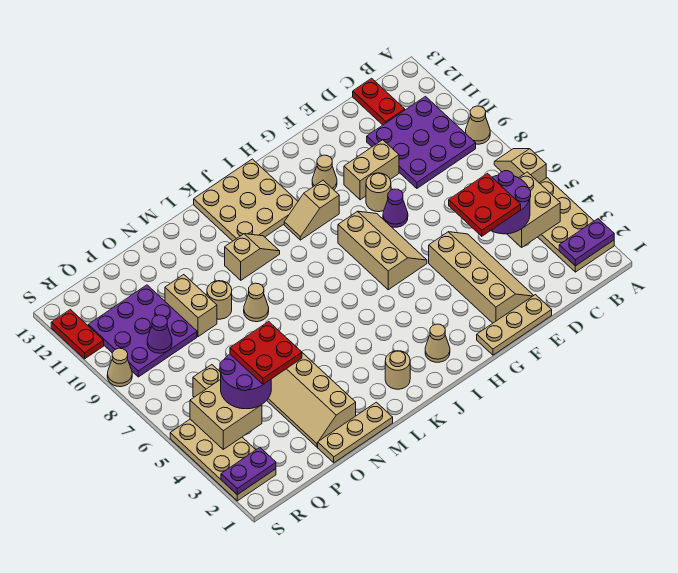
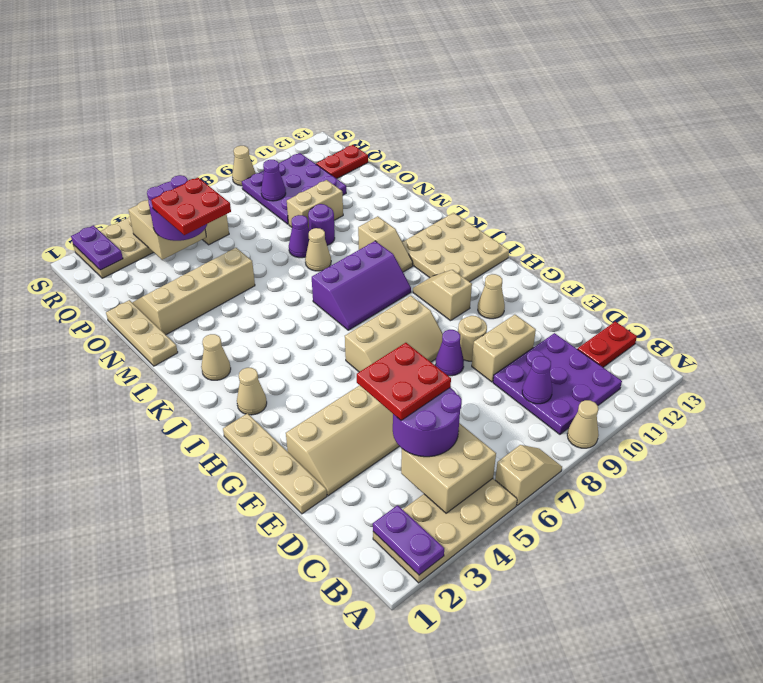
none -> purple cone C9 level 2
tan plate E1:G1 level 1 -> tan plate E1:H1 level 1
tan brick E10:F10 level 1 -> tan brick E9:E10 level 1
none -> purple slope J7:K9 level 1 top K
tan round brick K2 level 1 -> tan cone K2 level 1
none -> purple cone N8 level 1
tan round brick N9 level 1 -> purple round brick N9 level 1
red plate S11:S12 level 1 -> red plate Q12:Q13 level 1

